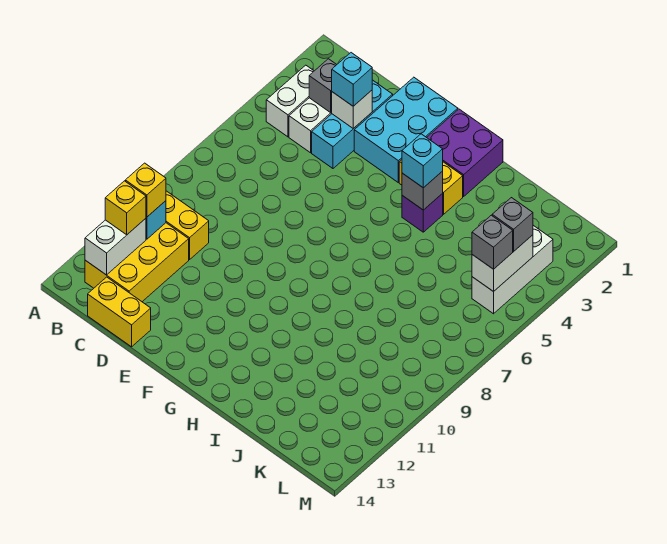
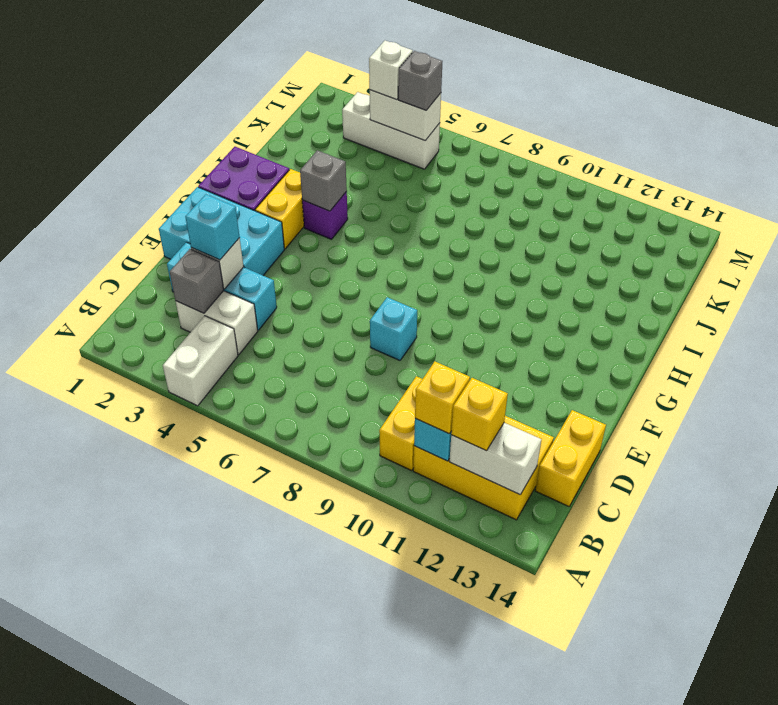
white brick B3:B4 level 1 -> white brick A4:B4 level 1
cyan brick H4 level 3 -> cyan brick E8 level 1
grey brick L4 level 3 -> white brick L4 level 3

